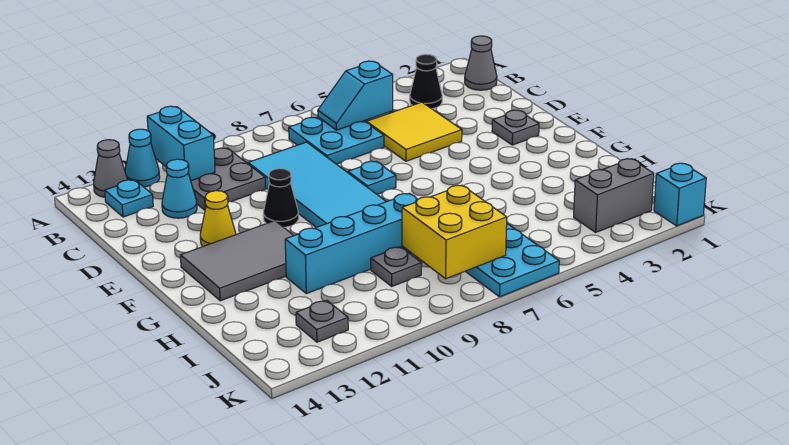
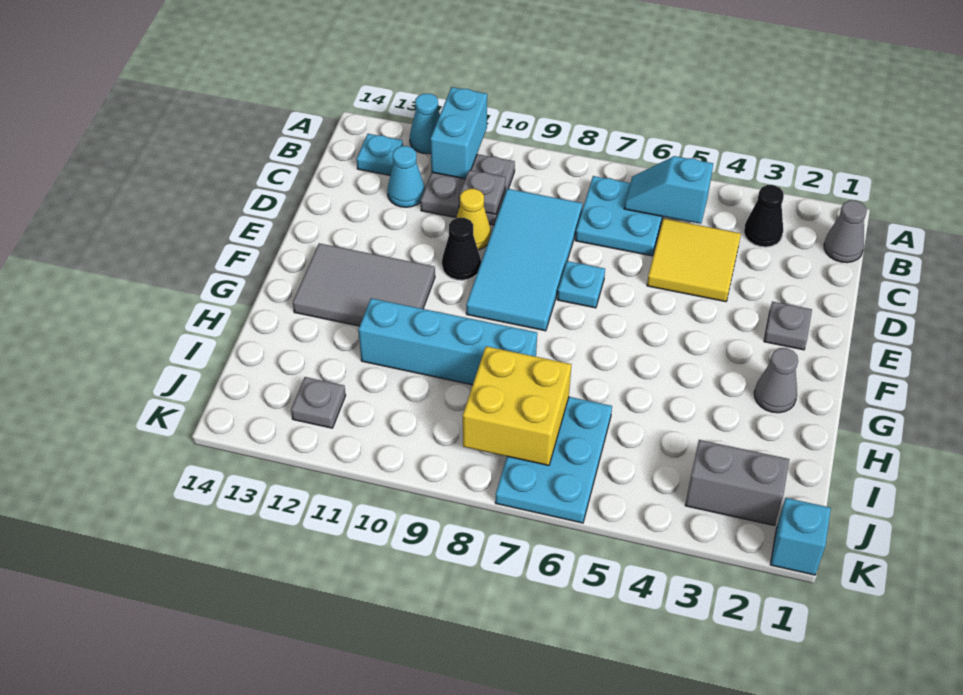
grey cone A13 level 1 -> grey cone G2 level 1
yellow cone E12 level 1 -> yellow cone D10 level 1
grey plate I9 level 1 -> grey plate C10 level 2

